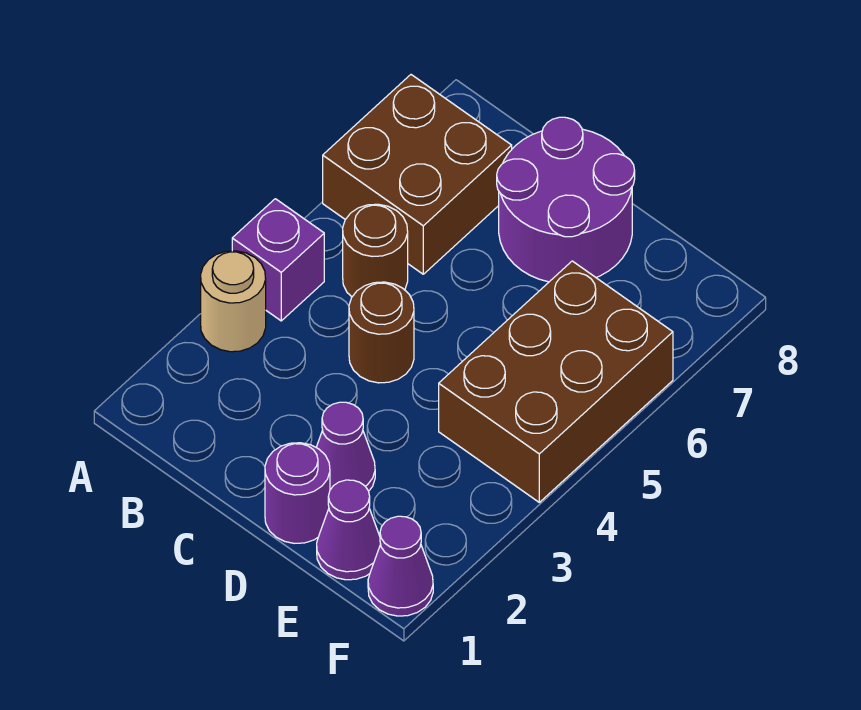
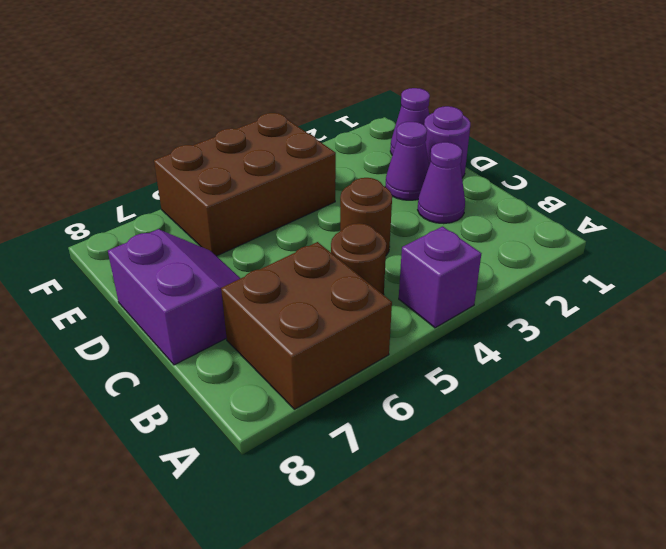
tan round brick A3 level 1 -> none
purple round brick C7:D8 level 1 -> purple slope C7:D8 level 1 top 8
purple cone F1 level 1 -> purple cone C2 level 1

